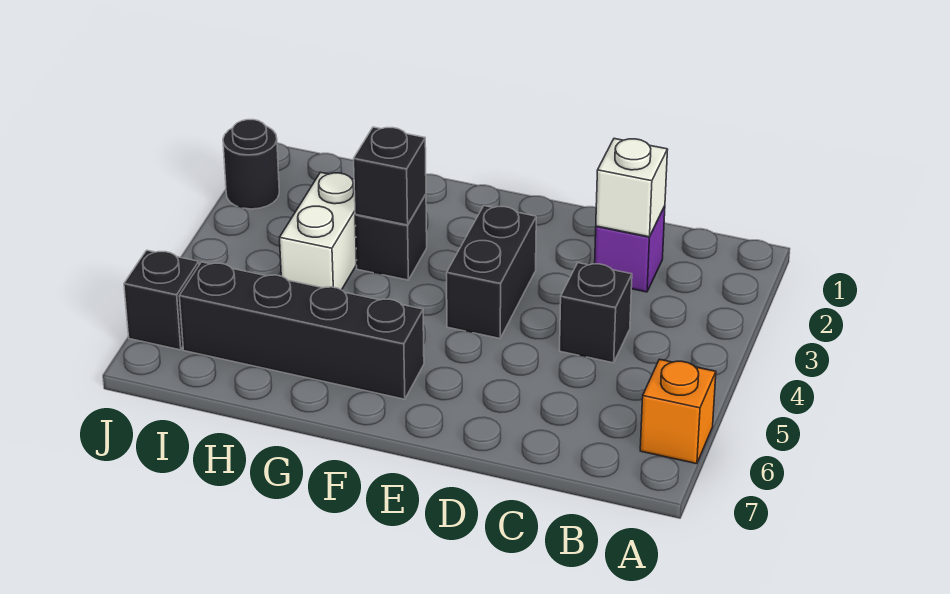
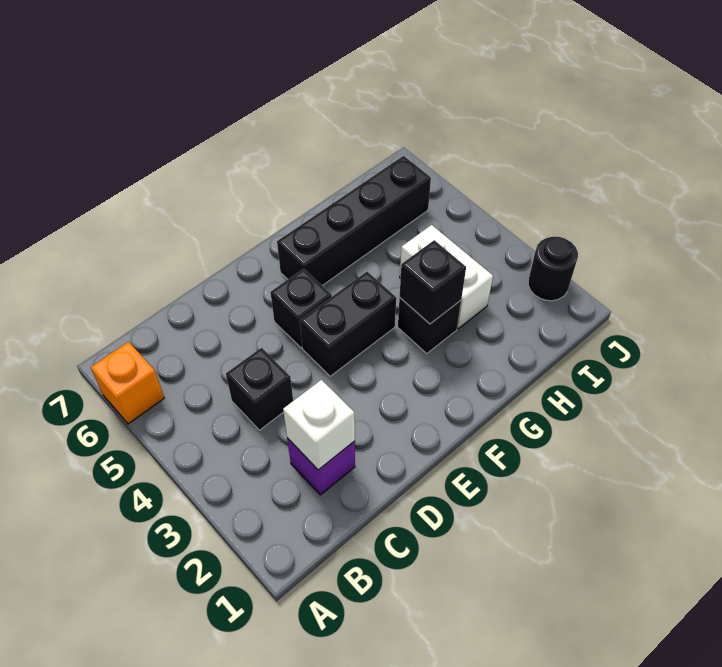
black brick E3:E4 level 1 -> black brick E4:F4 level 1
black brick J6 level 1 -> black brick E5 level 1

